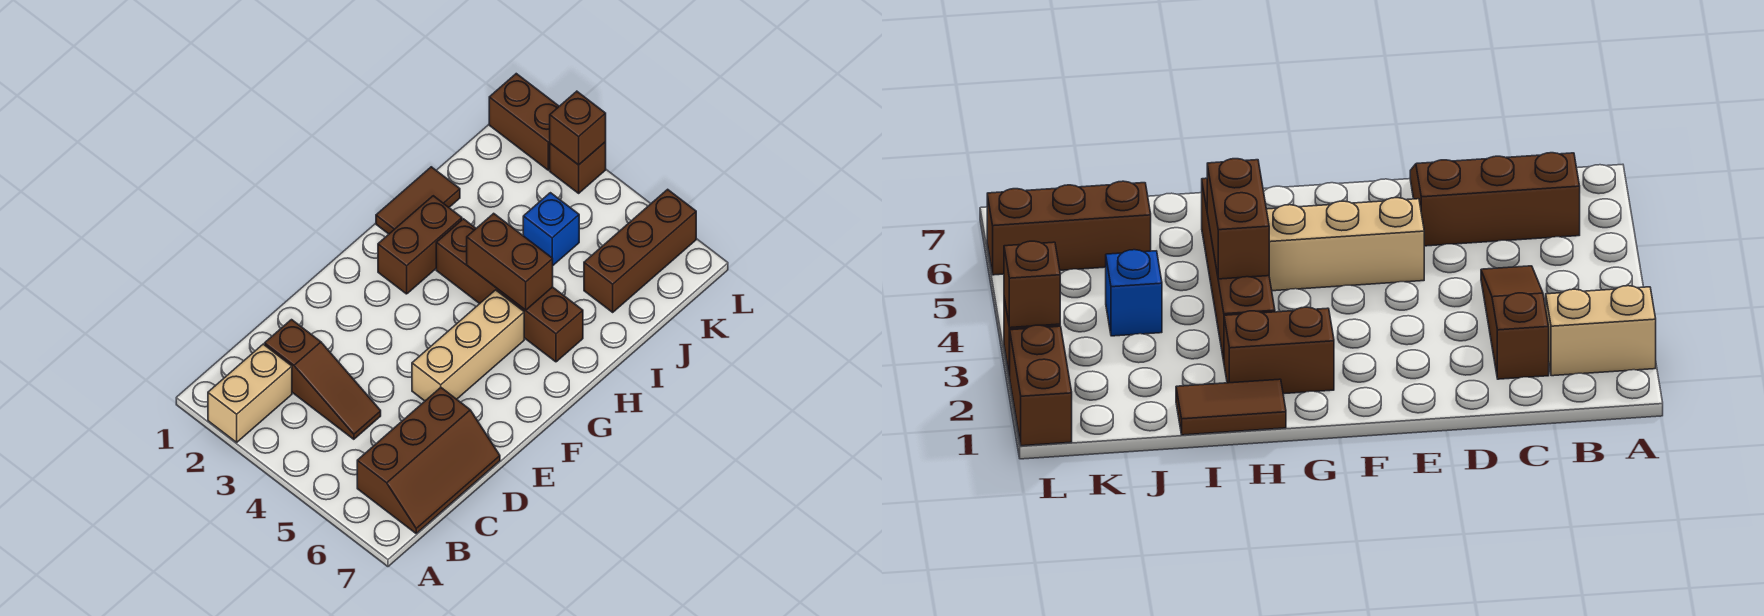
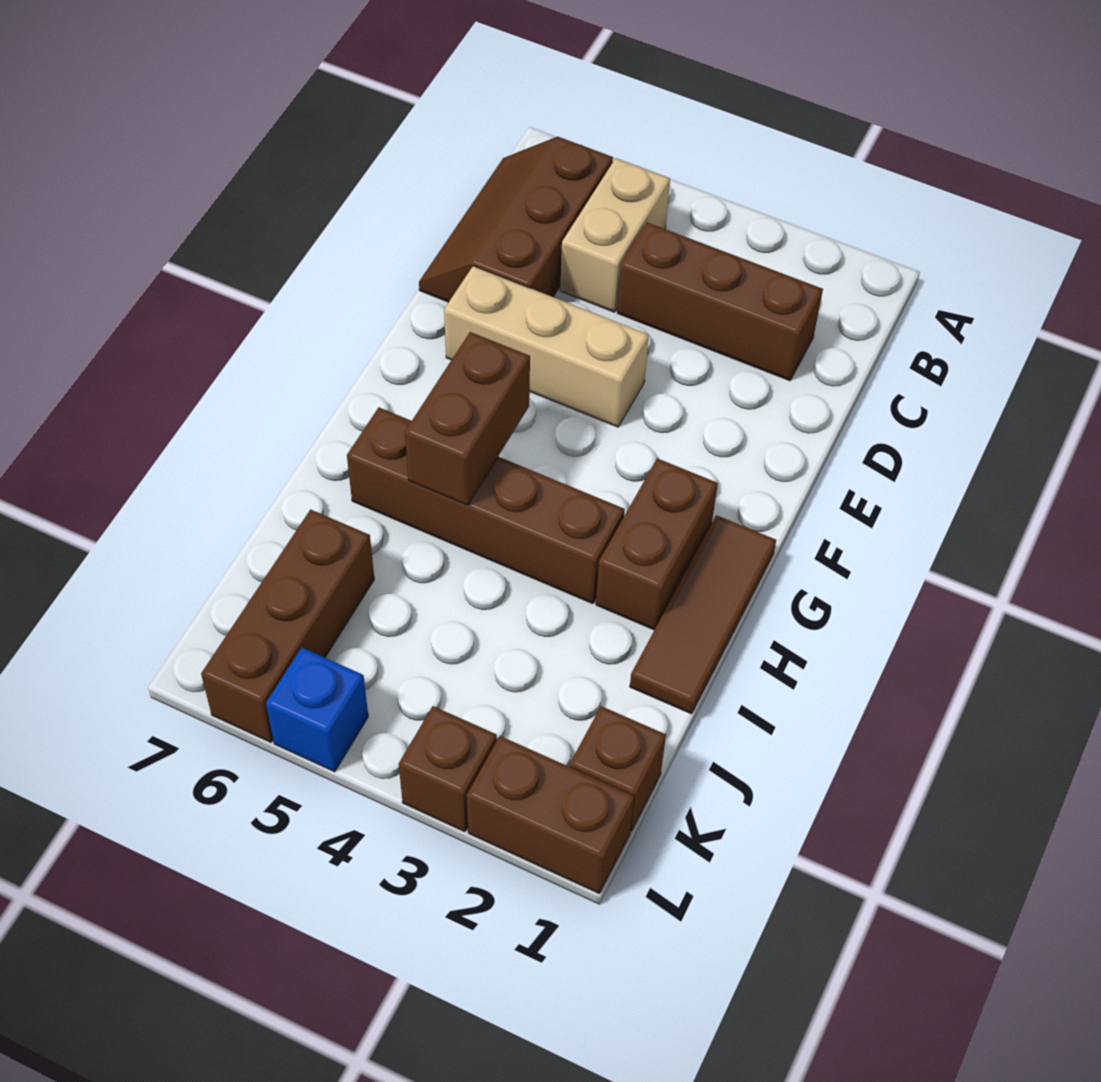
tan brick A2:B2 level 1 -> tan brick B5:C5 level 1
brown slope C2:C4 level 1 top 2 -> brown brick C2:C4 level 1
tan brick E5:G5 level 1 -> tan brick E4:E6 level 1
brown tile H1:I1 level 1 -> brown tile G1:I1 level 1
brown brick H4:H5 level 2 -> brown brick G5:H5 level 2
blue brick J4 level 1 -> blue brick L5 level 1
brown brick L3 level 2 -> brown brick K1 level 1

